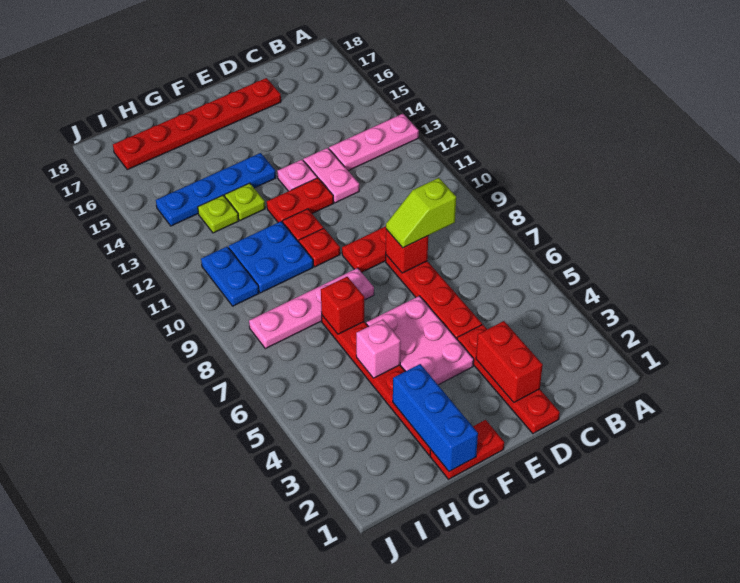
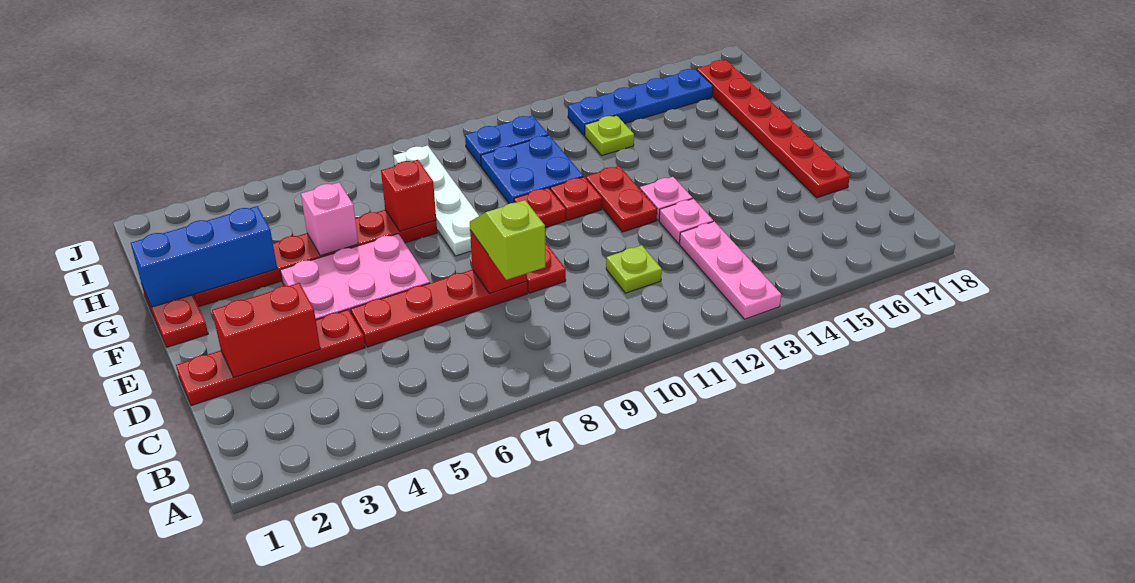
pink plate D12:D13 level 1 -> pink plate D13 level 1
pink plate F8:I8 level 1 -> white plate F8:I8 level 1
blue plate F14:I14 level 1 -> blue plate I13:I16 level 1
lime plate G13 level 1 -> lime plate C11 level 1

